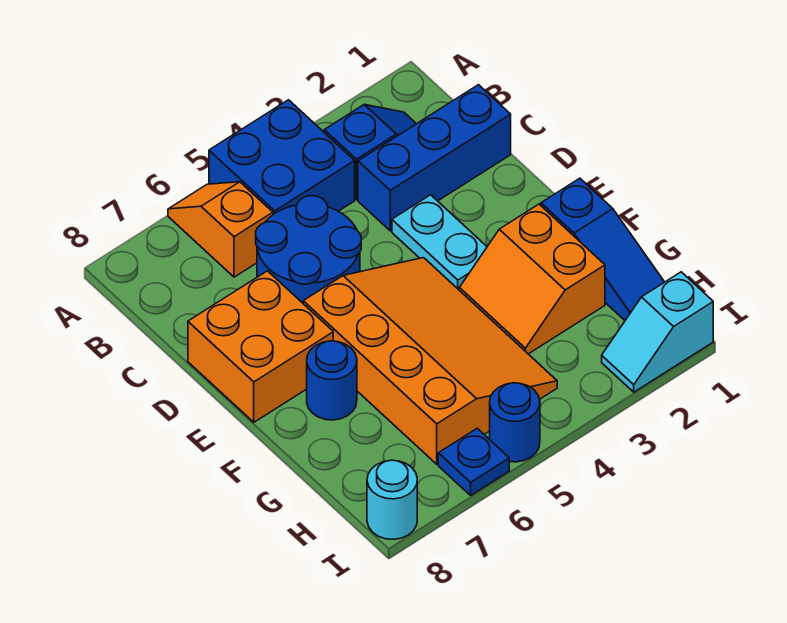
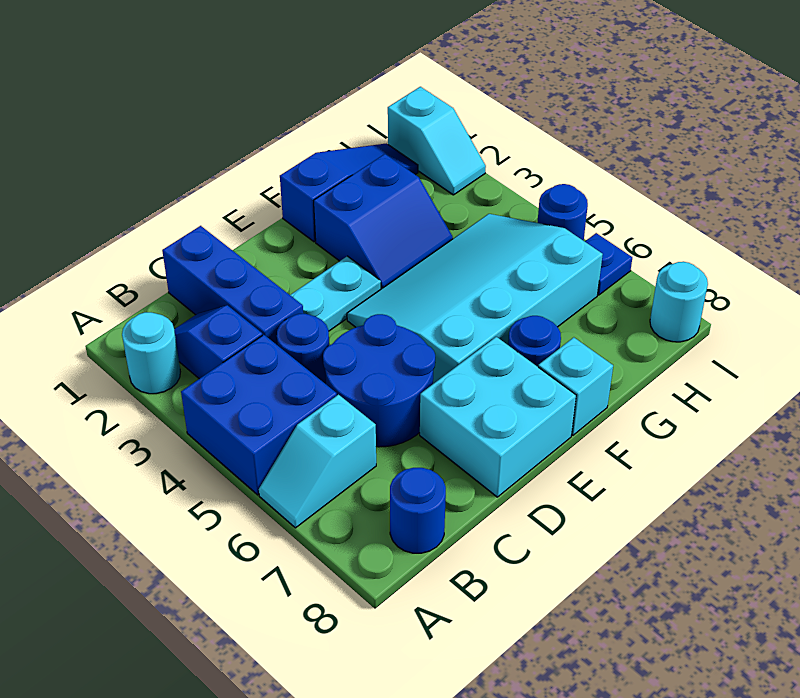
none -> cyan round brick A2 level 1
orange slope A6:B6 level 1 top B -> cyan slope A6:B6 level 1 top B
none -> blue round brick B8 level 1
none -> blue round brick C4 level 1
orange brick D7:E8 level 1 -> cyan brick D7:E8 level 1
orange slope E4:H6 level 1 top 6 -> cyan slope E4:H6 level 1 top 6
orange slope F2:G3 level 1 top 2 -> blue slope F2:G3 level 1 top 2
none -> cyan brick F8 level 1

